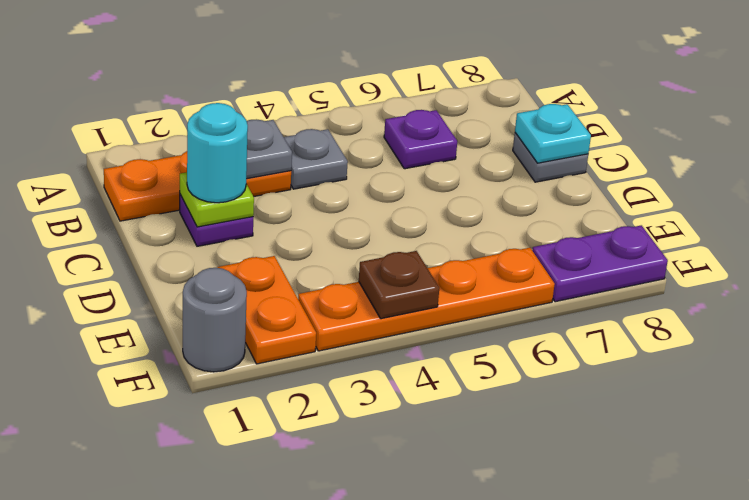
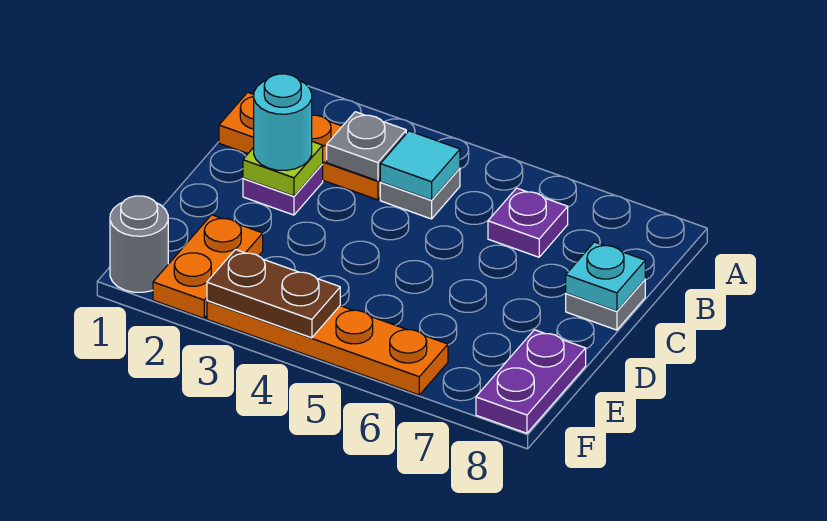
none -> cyan tile B4 level 2
brown plate F4 level 2 -> brown plate F3:F4 level 2
purple plate F7:F8 level 1 -> purple plate E8:F8 level 1

